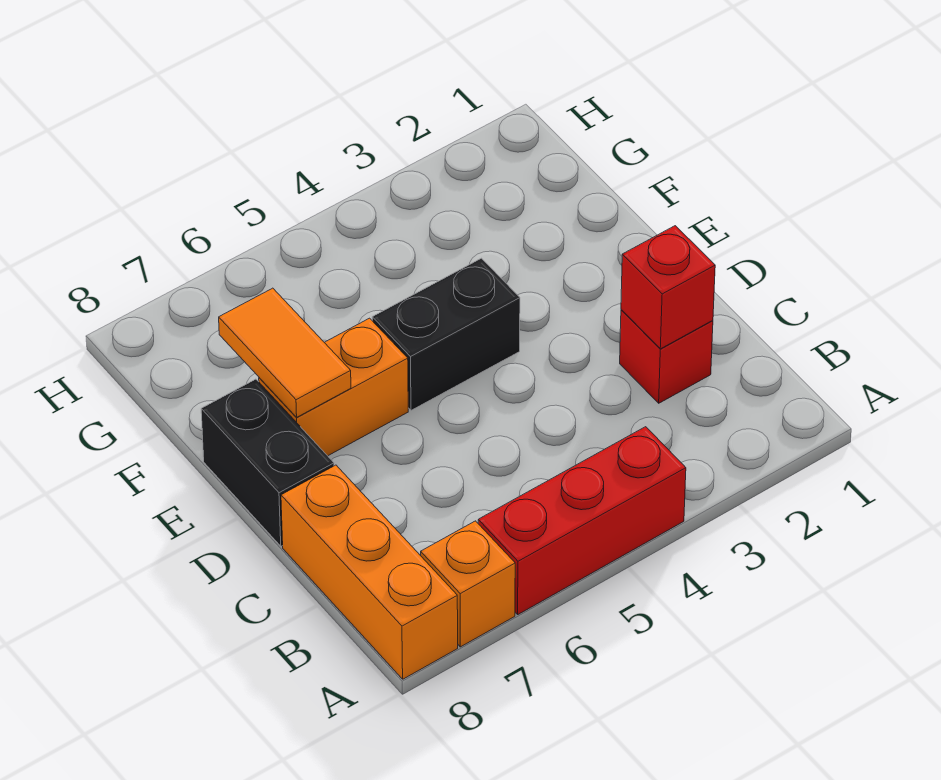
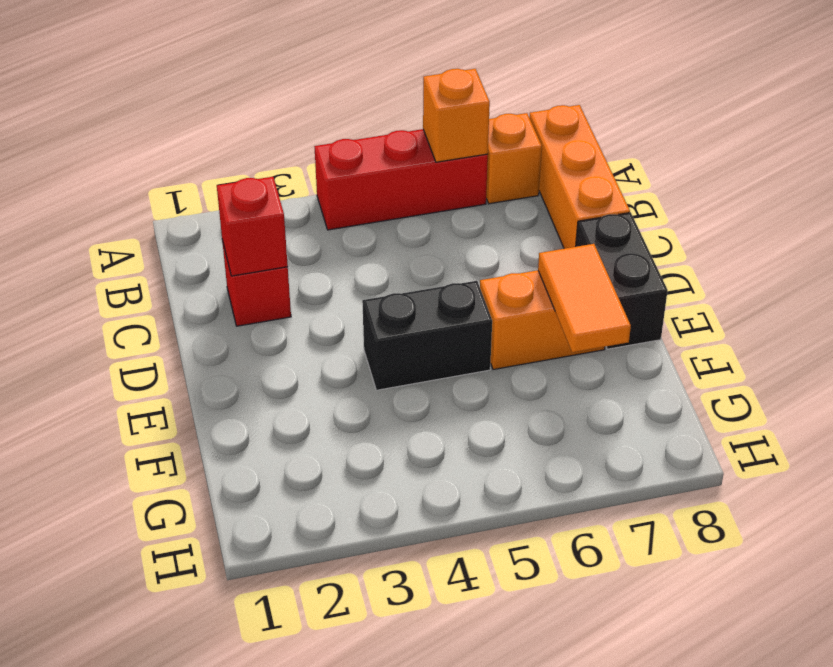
none -> orange brick A6 level 2

